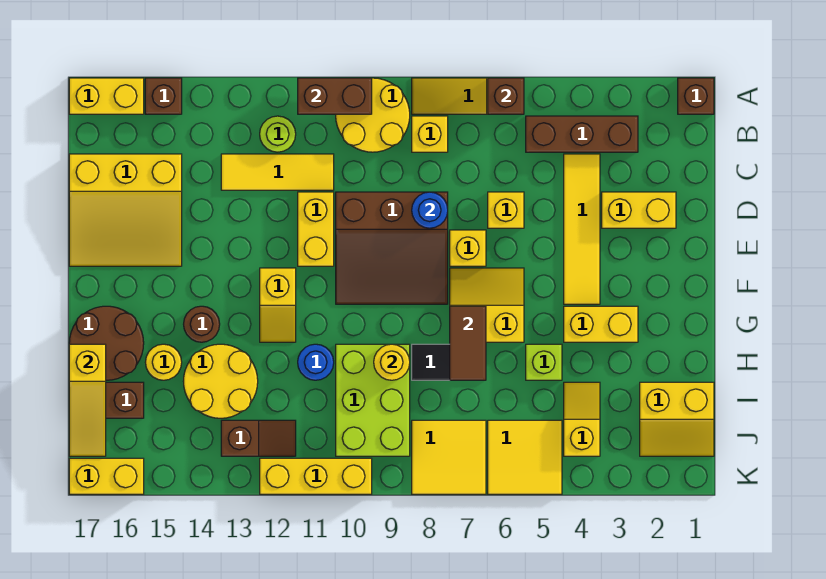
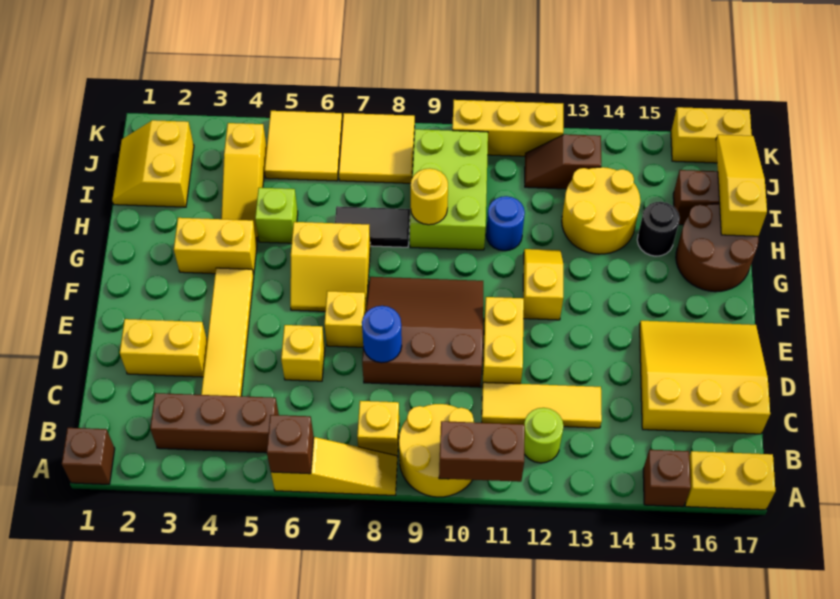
brown tile G7:H7 level 2 -> none
brown round brick G14 level 1 -> none
yellow round brick H15 level 1 -> black round brick H15 level 1
yellow slope I1:J2 level 1 top I -> yellow slope I1:J2 level 1 top 2
yellow slope I4:J4 level 1 top J -> yellow slope H4:J4 level 1 top J

